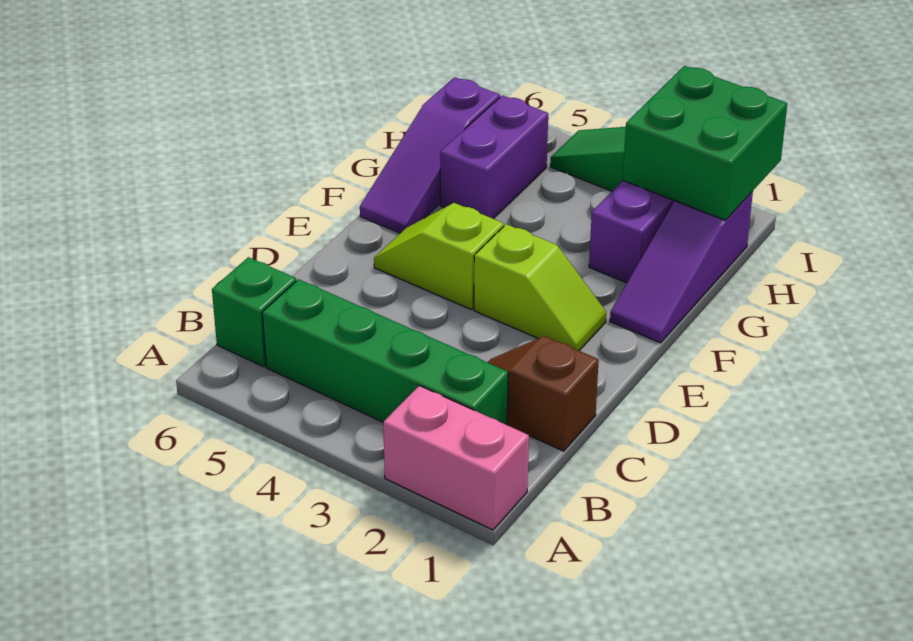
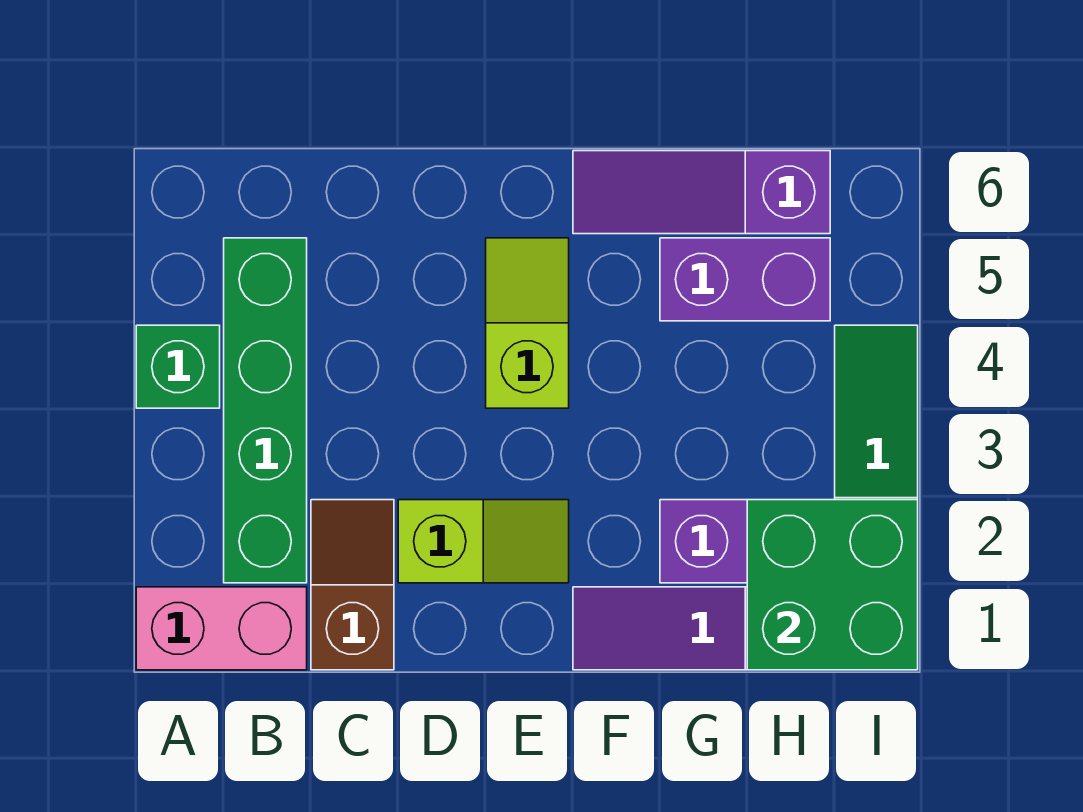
pink brick A1:A2 level 1 -> pink brick A1:B1 level 1
green brick B6 level 1 -> green brick A4 level 1
lime slope E2:E3 level 1 top 3 -> lime slope D2:E2 level 1 top D

